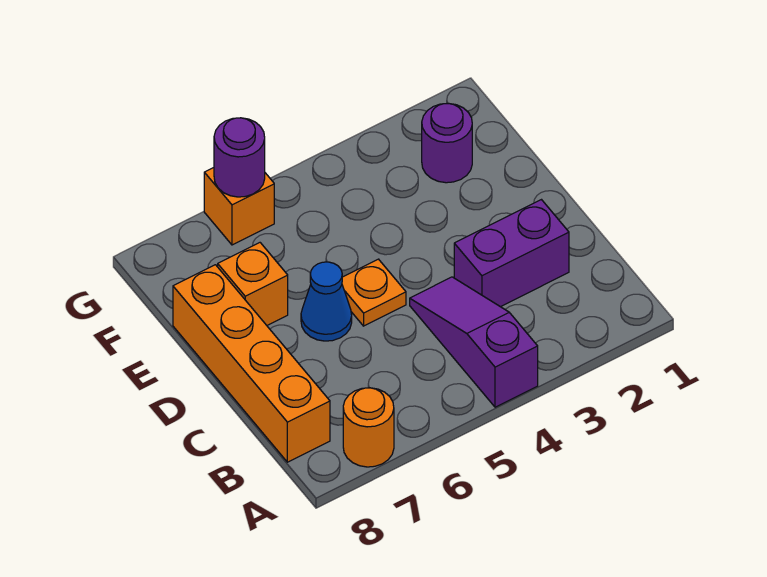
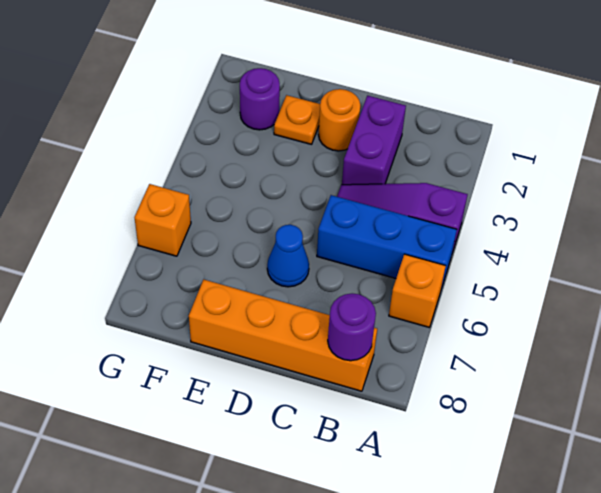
none -> blue brick A5:C5 level 1
orange round brick A7 level 1 -> orange round brick D2 level 1
orange plate D5 level 1 -> orange plate E2 level 1
orange brick E7 level 1 -> orange brick A6 level 1
purple round brick G6 level 2 -> purple round brick B8 level 2

